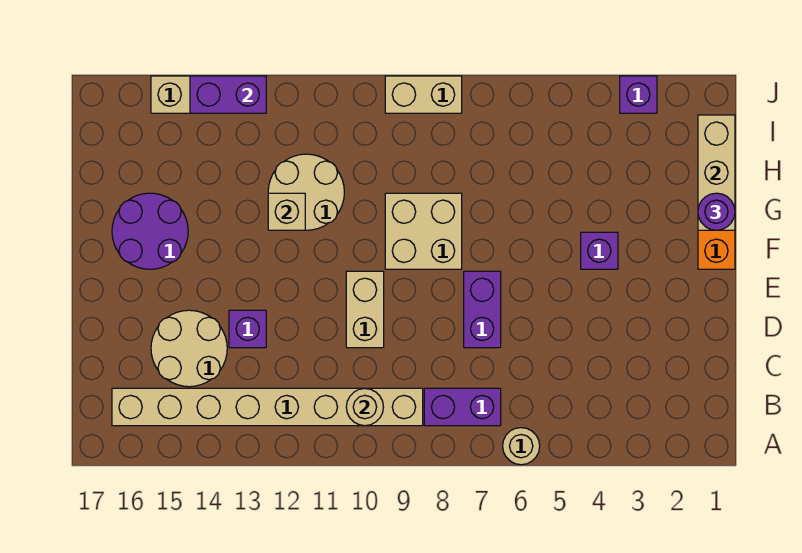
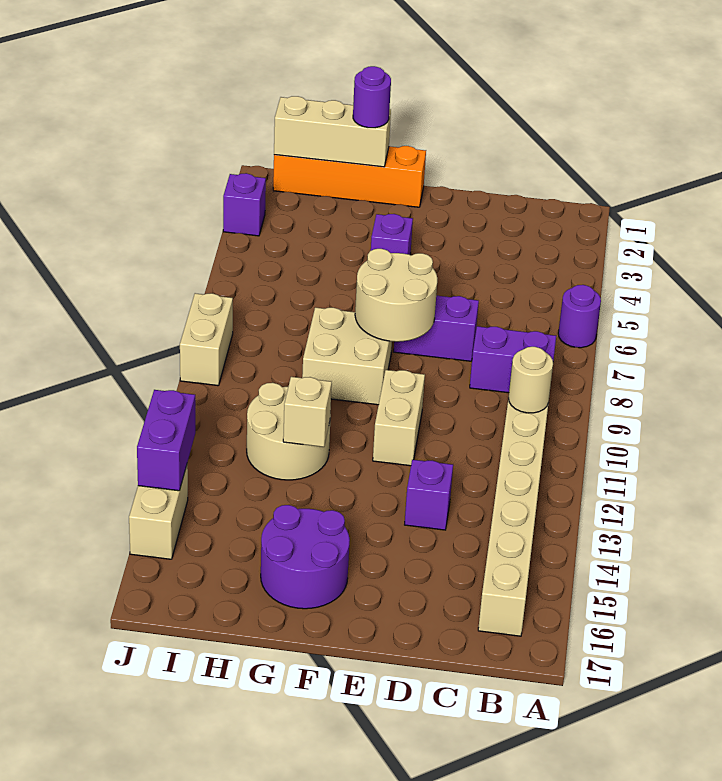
tan round brick A6 level 1 -> purple round brick A6 level 1
purple brick B7:B8 level 1 -> purple brick B8:C8 level 1
tan round brick C14:D15 level 1 -> tan round brick E7:F8 level 2
tan brick D10:E10 level 1 -> tan brick E10:E11 level 1

